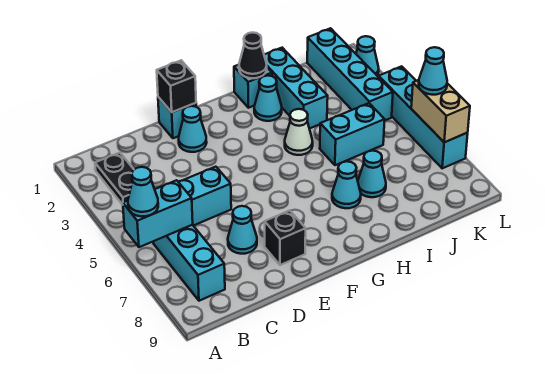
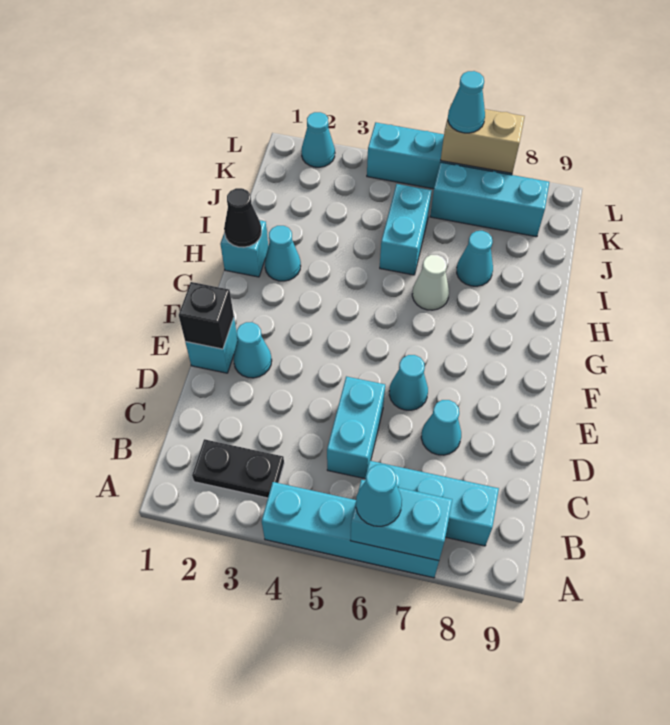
cyan brick A6:B6 level 2 -> cyan brick A6:A7 level 2
black brick E8 level 1 -> none
white cone H4 level 1 -> white cone H6 level 1
cyan cone H7 level 1 -> cyan cone E6 level 1
cyan brick I1:I3 level 1 -> cyan brick K6:K8 level 1
cyan brick K1:K4 level 1 -> cyan brick A4:A7 level 1

